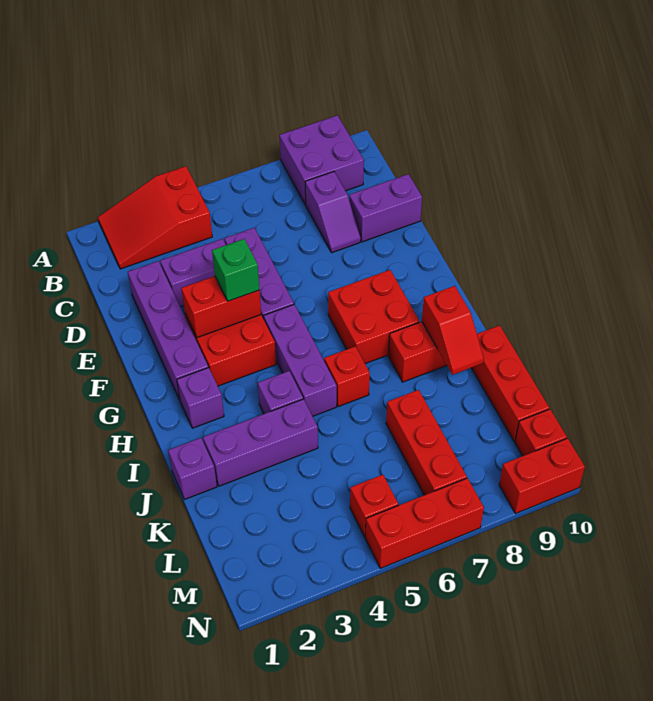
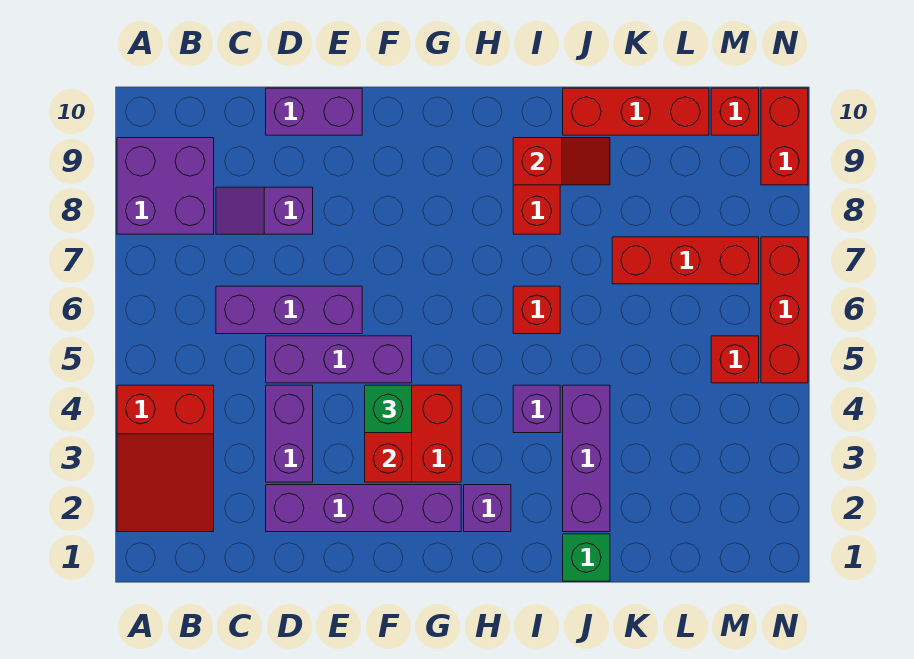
purple slope C8:D8 level 1 top C -> purple slope C8:D8 level 1 top D
purple brick D9:D10 level 1 -> purple brick D10:E10 level 1
purple brick G5:I5 level 1 -> purple brick C6:E6 level 1
red brick G7:H8 level 1 -> none
purple brick J1 level 1 -> green brick J1 level 1

